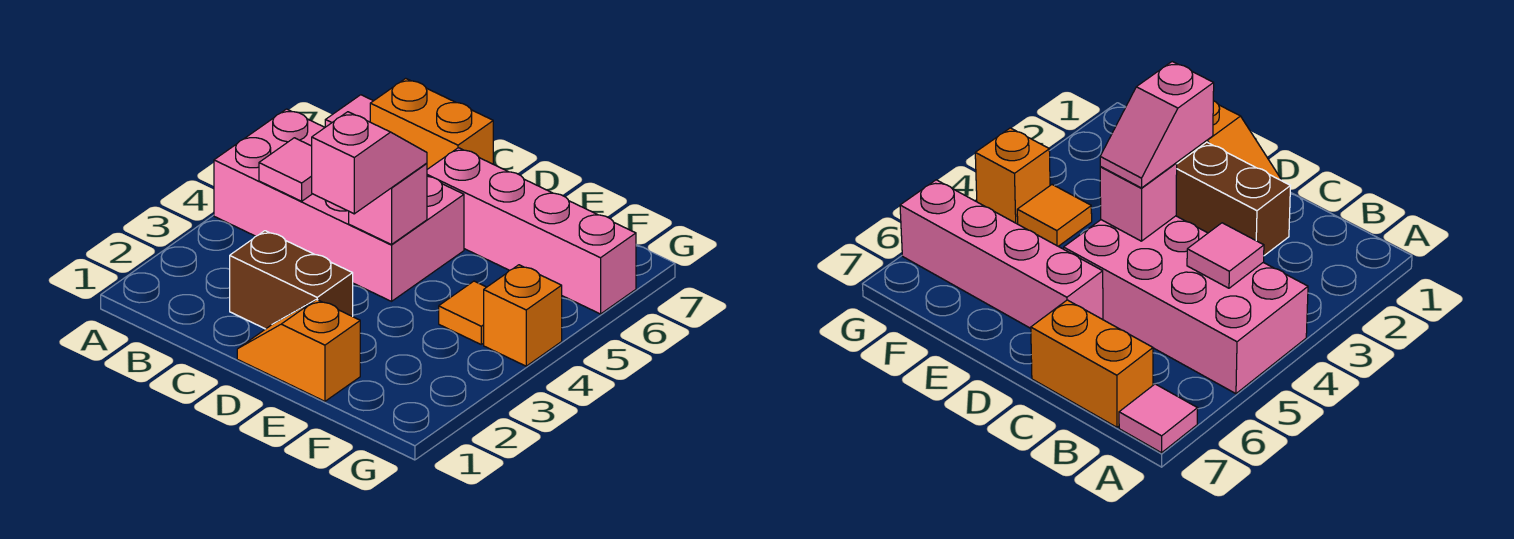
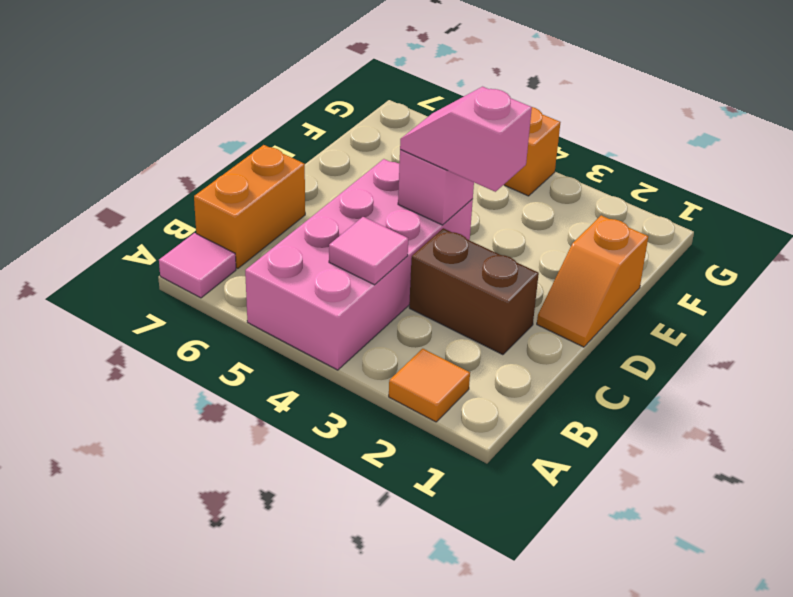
brown brick C2:D2 level 1 -> brown brick C2:C3 level 1
pink brick D6:G6 level 1 -> none
orange tile F4 level 1 -> orange tile A2 level 1

